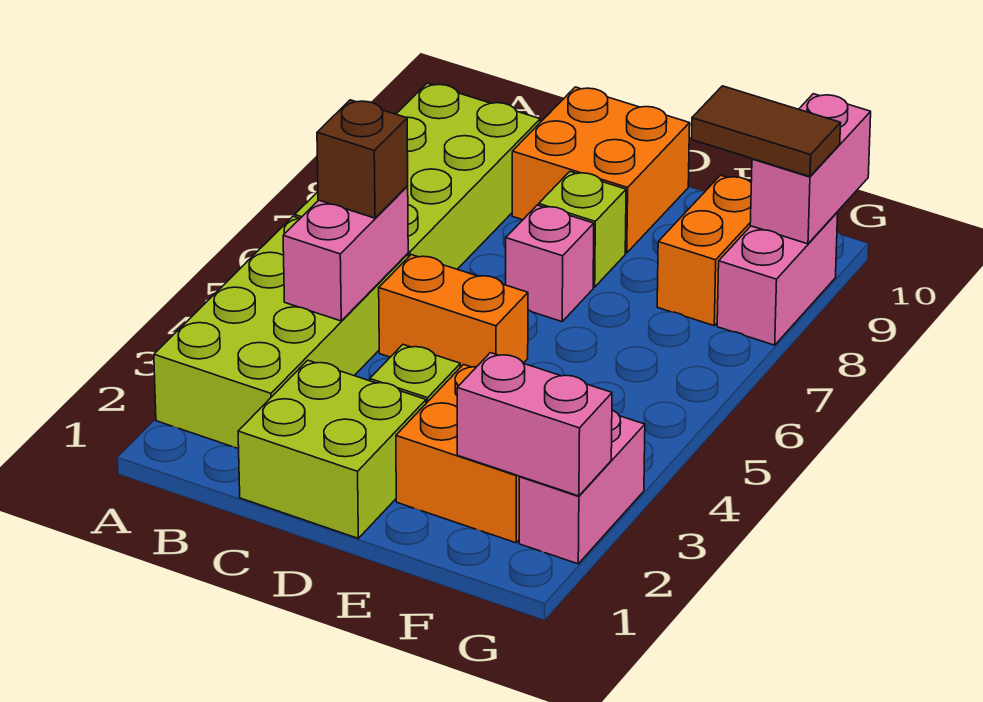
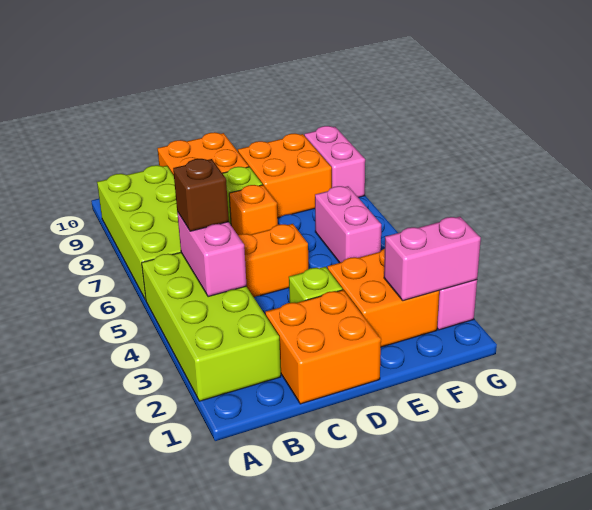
lime brick C1:D2 level 1 -> orange brick C1:D2 level 1
pink brick D7 level 1 -> orange brick D7 level 1
orange brick F8:F9 level 1 -> orange brick E8:F9 level 1
brown tile F9:G9 level 3 -> none
pink brick G9:G10 level 2 -> pink brick F5:F6 level 1

